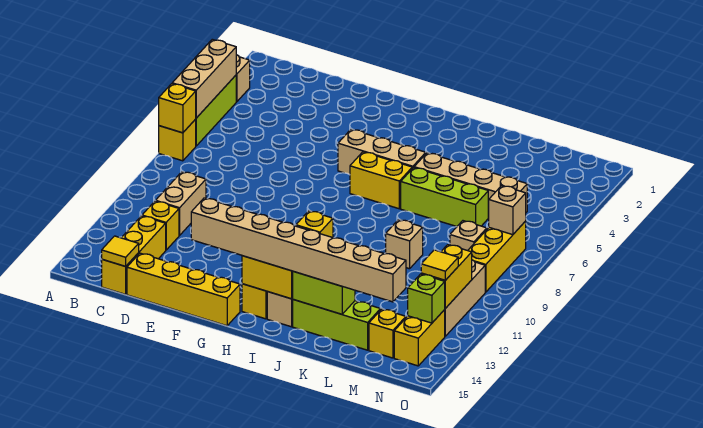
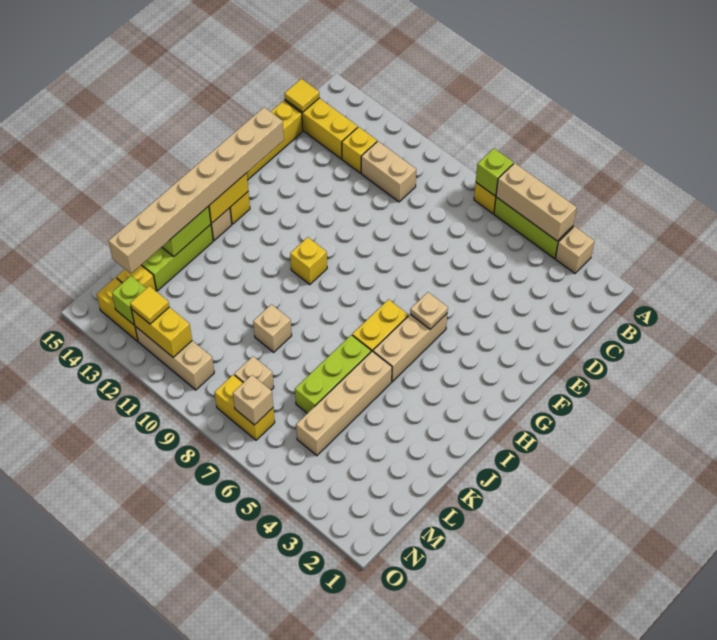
yellow brick A7 level 2 -> lime brick A7 level 2
none -> tan plate G5 level 2
yellow brick N7:N9 level 1 -> yellow brick N7:N8 level 1

